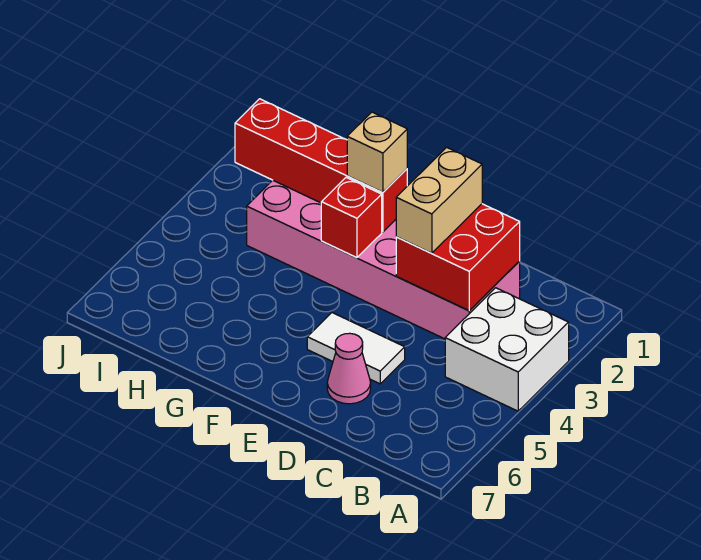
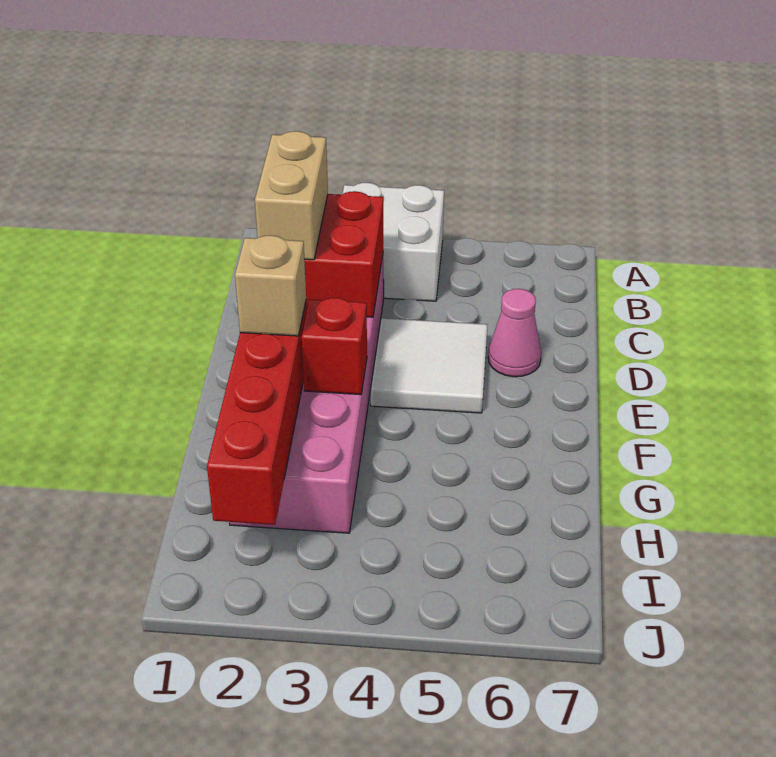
tan brick D2:D3 level 3 -> tan brick C2:D2 level 3
white tile D5:E5 level 1 -> white tile D4:E5 level 1

